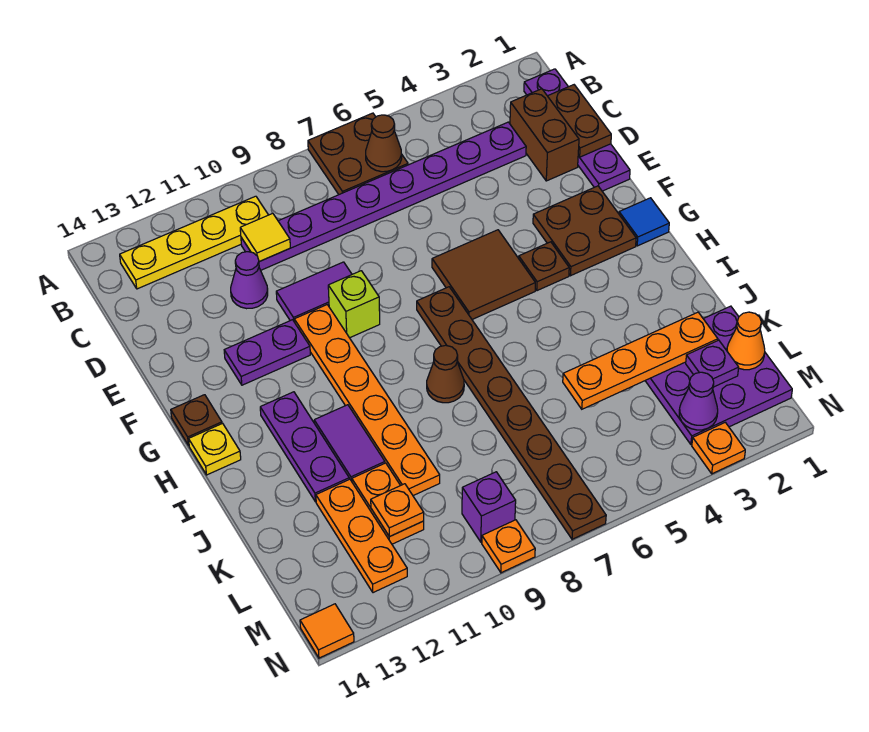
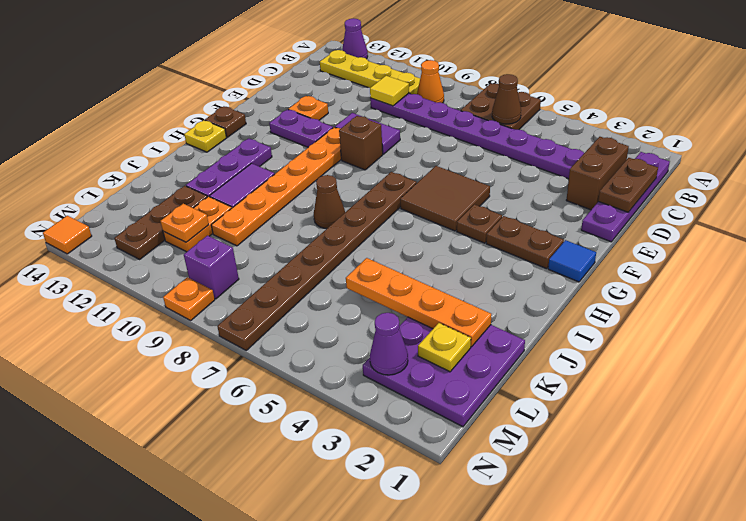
purple cone D11 level 1 -> purple cone A13 level 1
brown plate F2:G3 level 1 -> brown plate G2:G3 level 1
lime brick F9 level 1 -> brown brick F9 level 1
orange plate K12:M12 level 1 -> brown plate K12:M12 level 1
orange cone L1 level 2 -> orange cone B9 level 1
purple plate L2 level 2 -> yellow plate L2 level 2
orange plate N3 level 1 -> orange plate E12 level 1

